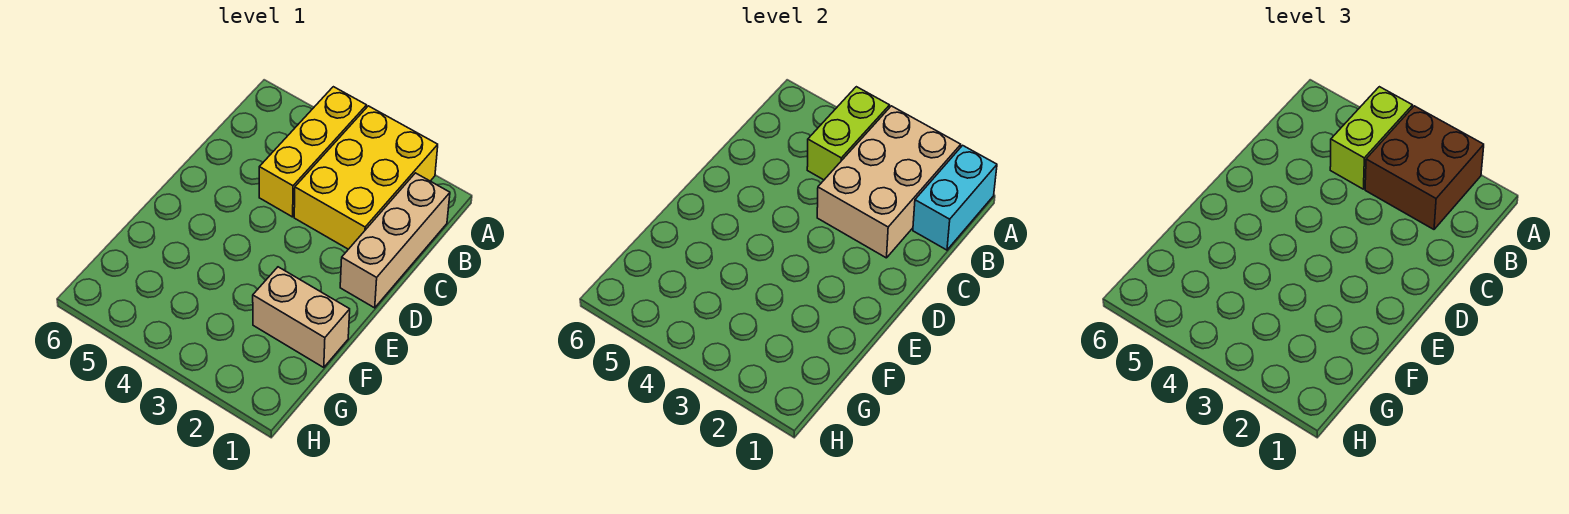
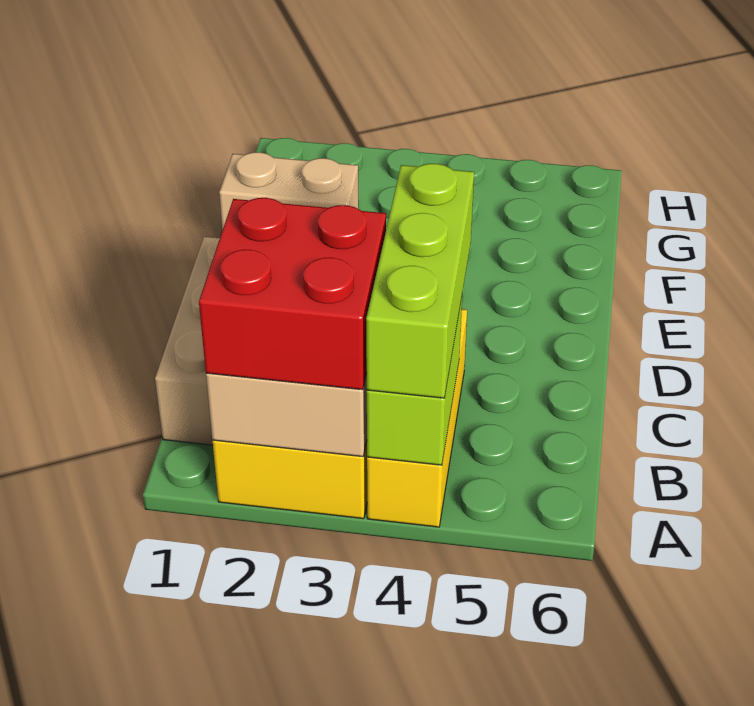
cyan brick A1:B1 level 2 -> none
brown brick A2:B3 level 3 -> red brick A2:B3 level 3
lime brick A4:B4 level 3 -> lime brick A4:C4 level 3

